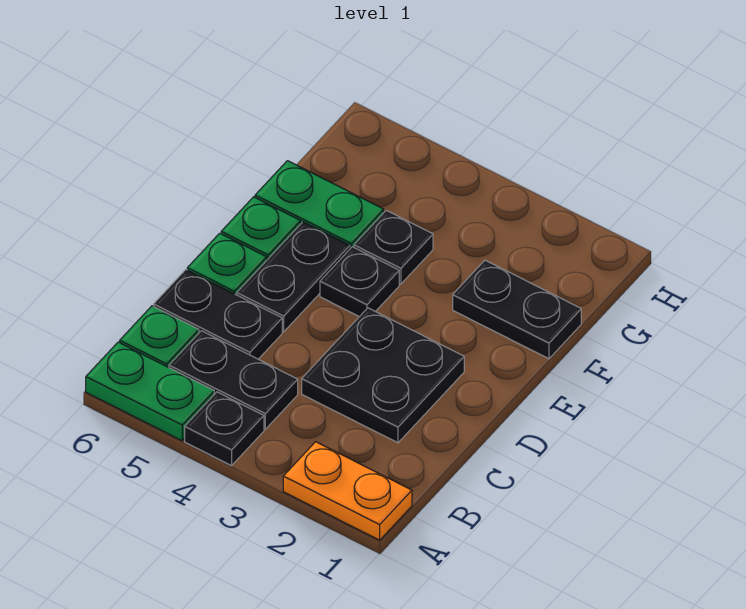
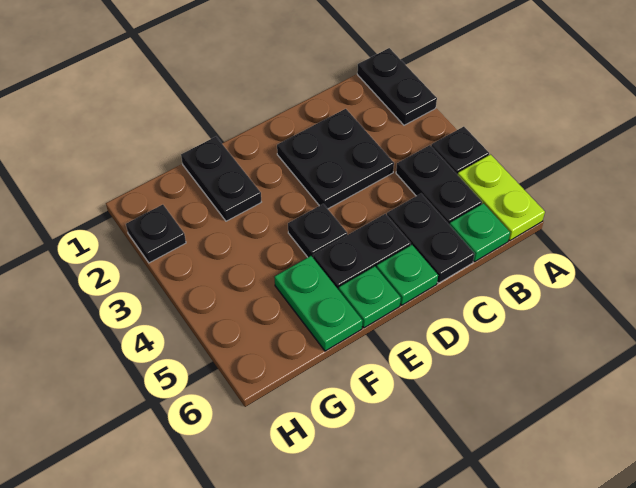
orange plate A1:A2 level 1 -> black plate A1:A2 level 1
green plate A5:A6 level 1 -> lime plate A5:A6 level 1
black plate F4 level 1 -> black plate H2 level 1

